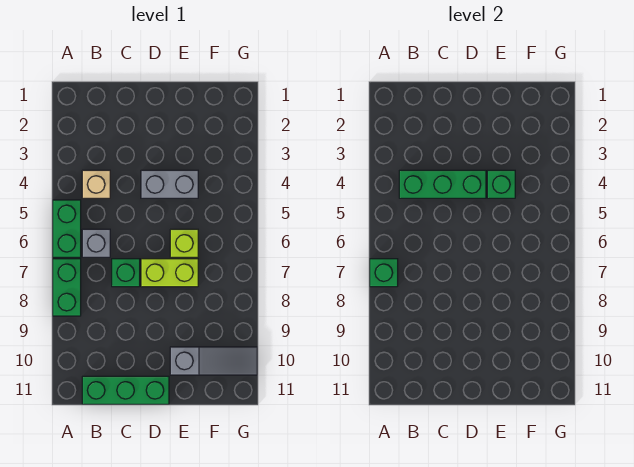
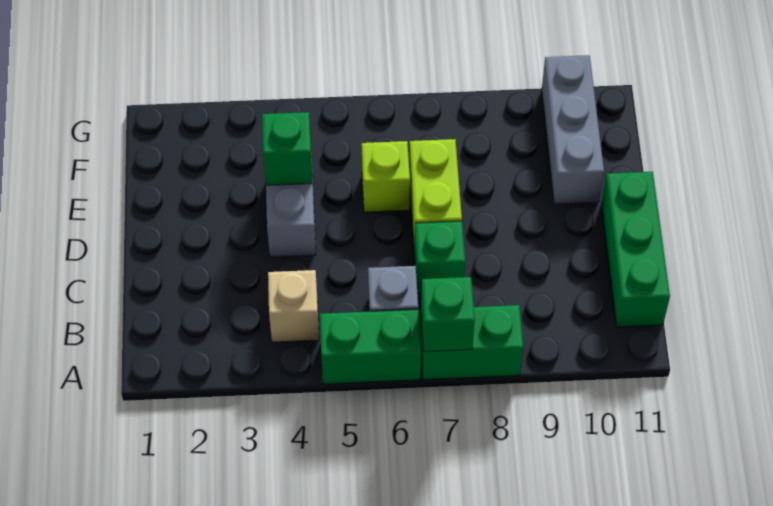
green brick B4:D4 level 2 -> none
grey slope E10:G10 level 1 top E -> grey brick E10:G10 level 1

